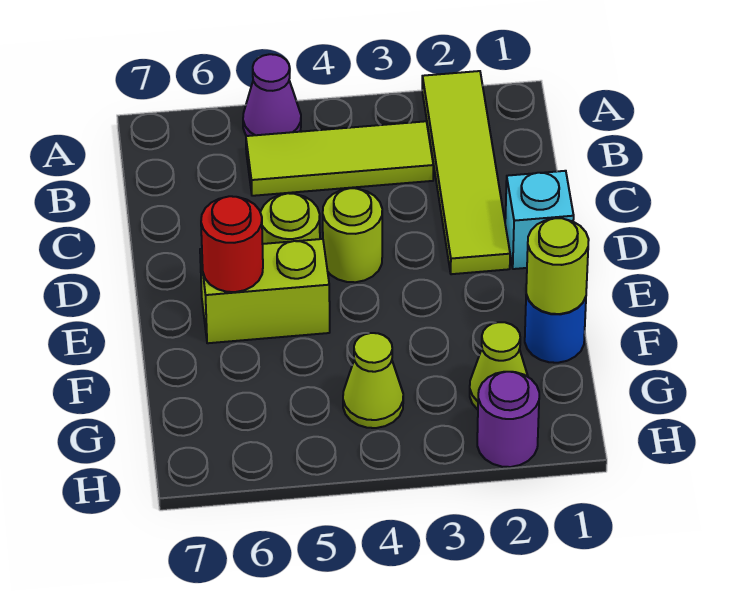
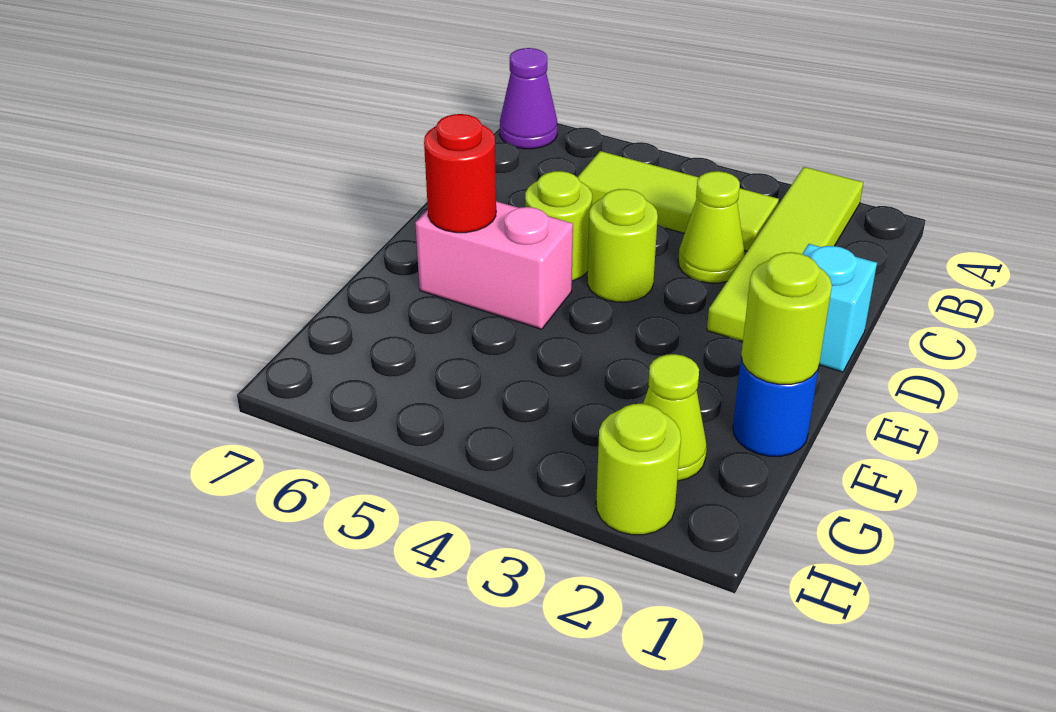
purple cone A5 level 1 -> purple cone A7 level 1
lime brick E5:E6 level 1 -> pink brick E5:E6 level 1
lime cone G4 level 1 -> lime cone C3 level 1
purple round brick H2 level 1 -> lime round brick H2 level 1

